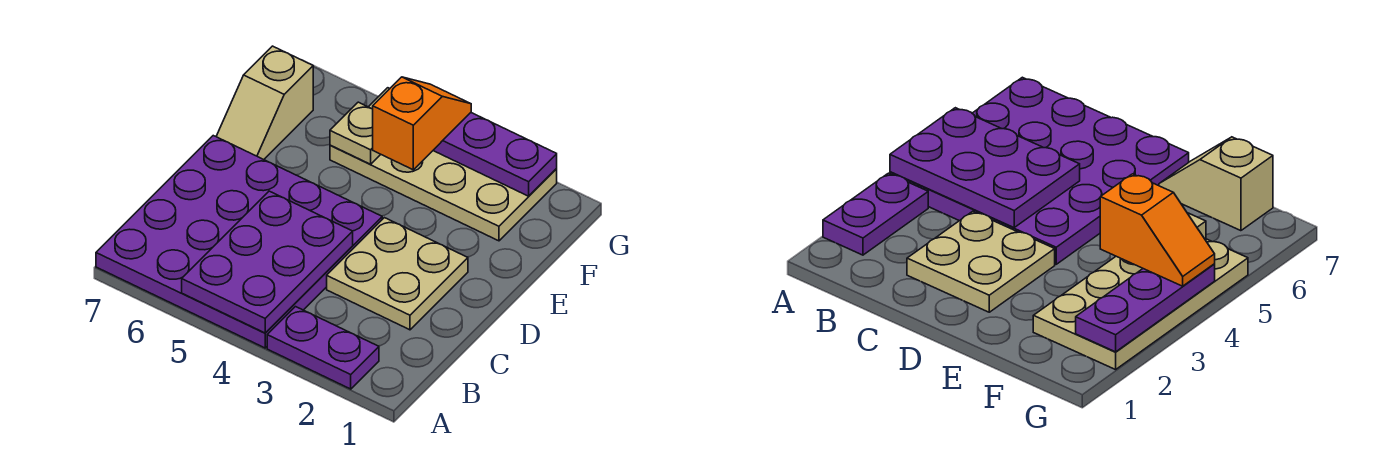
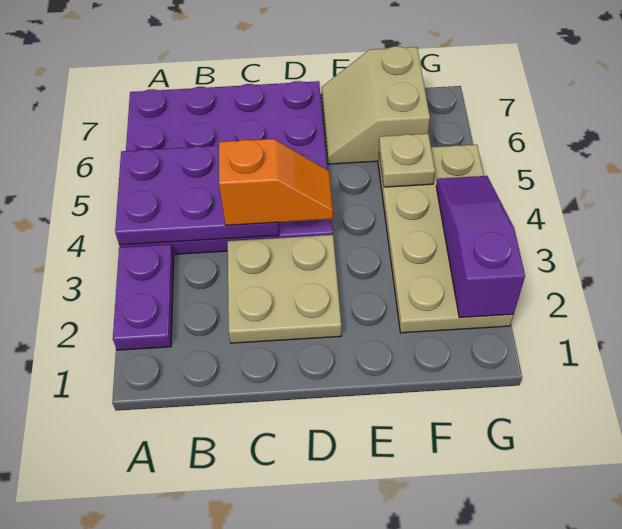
tan slope E7:F7 level 1 top F -> tan slope E6:F7 level 1 top F
orange slope F4:G4 level 3 top F -> orange slope C4:D4 level 3 top C
purple plate G2:G4 level 2 -> purple slope G2:G4 level 2 top 2

